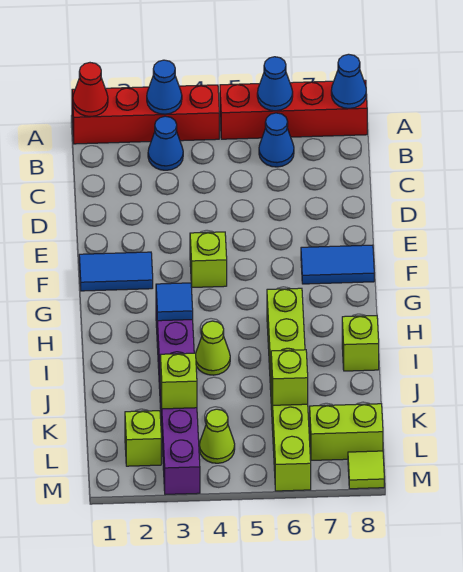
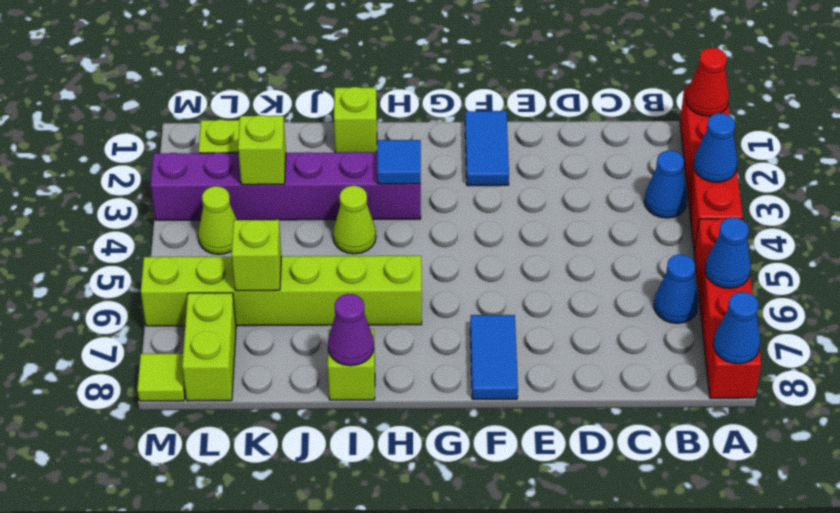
lime brick F4 level 1 -> lime brick I1 level 1
none -> purple cone I8 level 2

